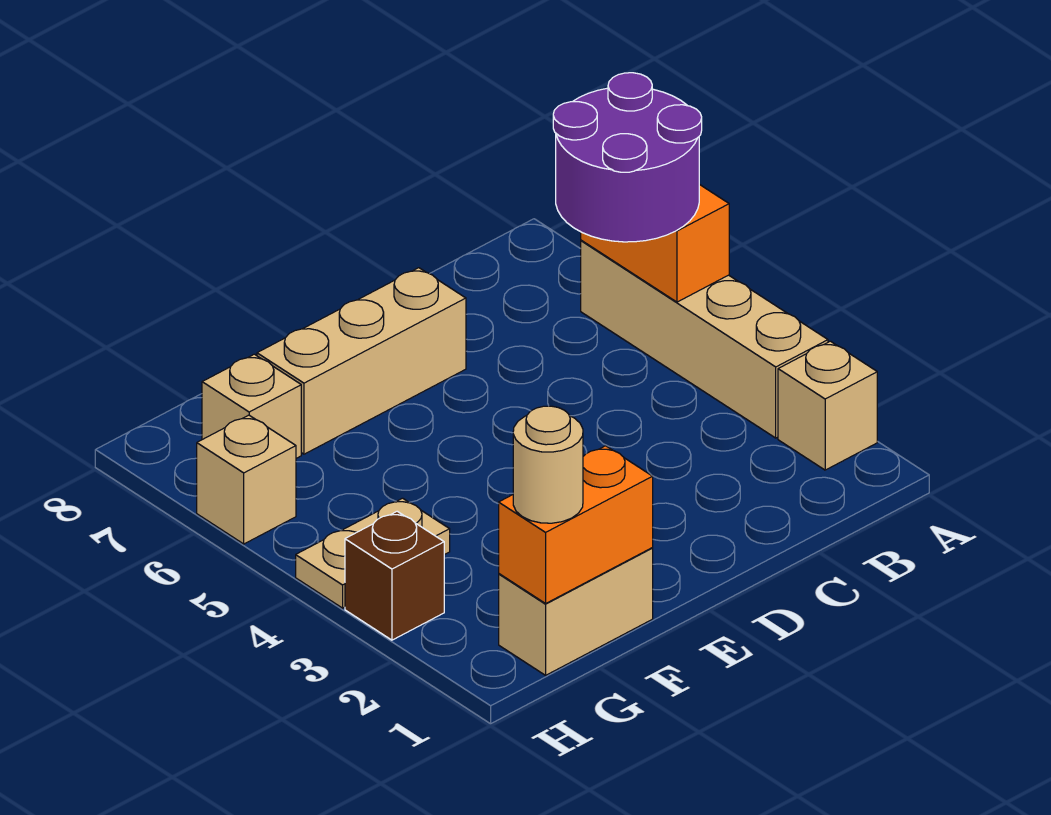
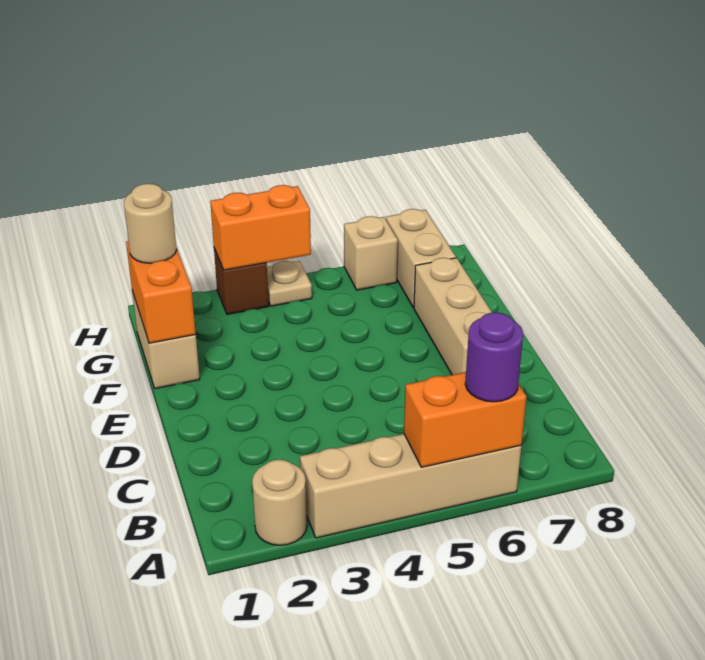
tan brick A2 level 1 -> tan round brick A2 level 1
purple round brick A5:B6 level 3 -> purple round brick A6 level 3
tan plate G4:H4 level 1 -> tan plate H4 level 1
tan brick G7 level 1 -> tan brick G7:H7 level 1
none -> orange brick H3:H4 level 2

